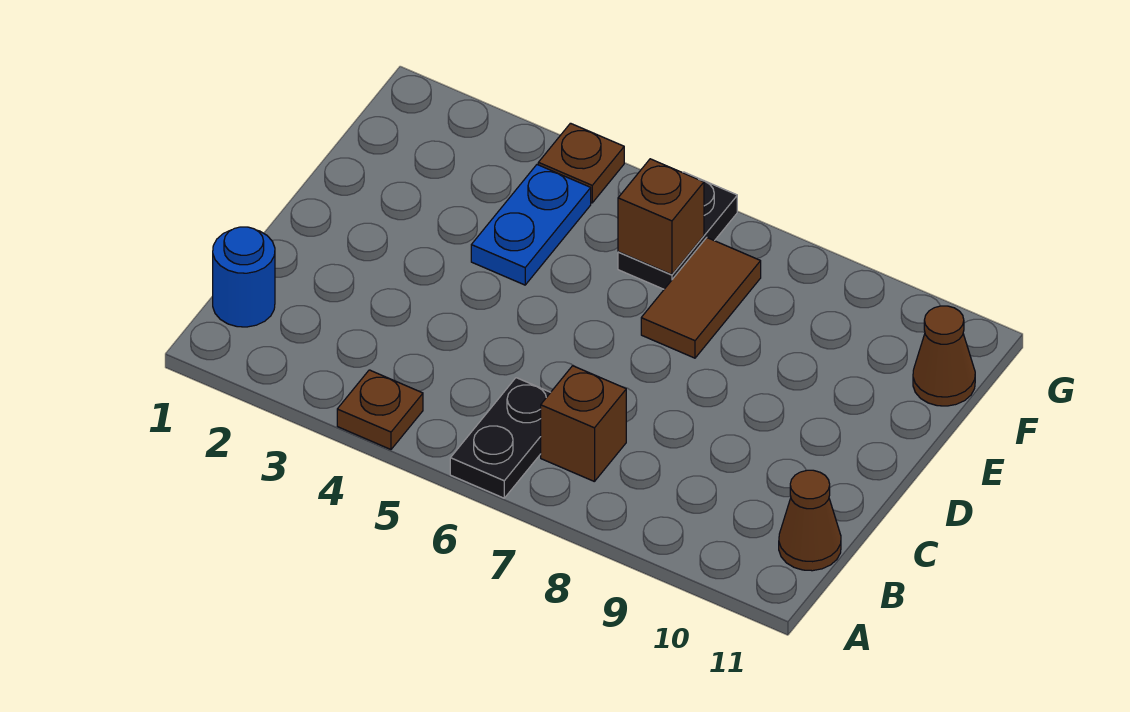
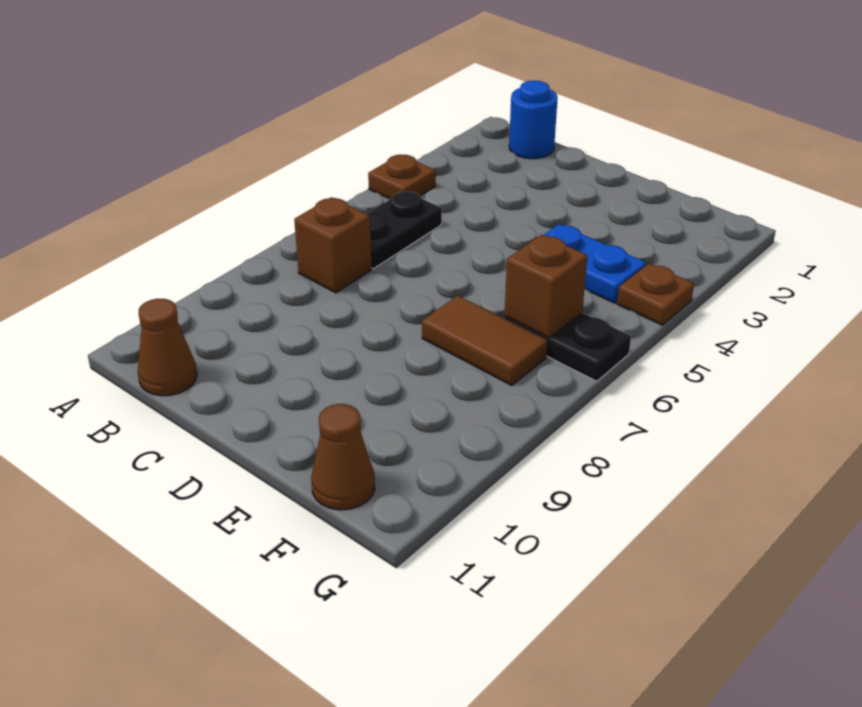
black plate A6:B6 level 1 -> black plate B5:B6 level 1

